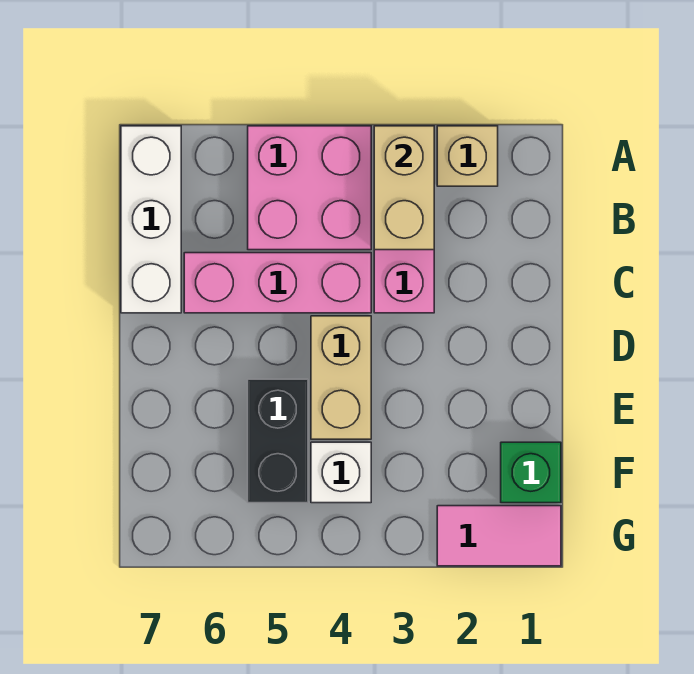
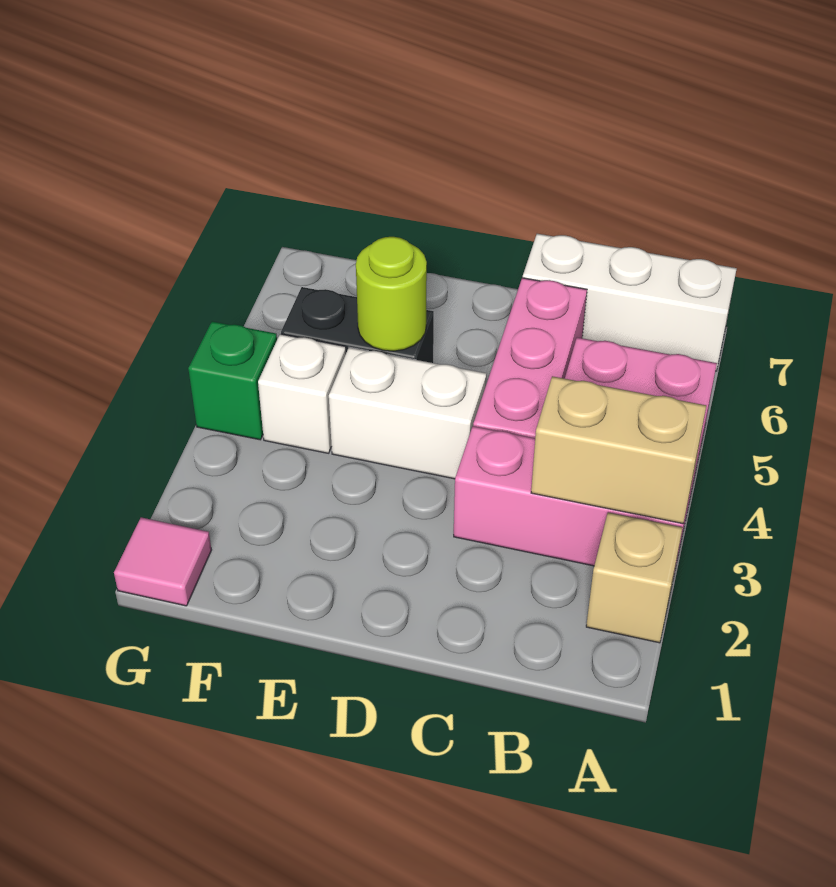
tan brick D4:E4 level 1 -> white brick D4:E4 level 1
none -> lime round brick E5 level 2
green brick F1 level 1 -> green brick G4 level 1
pink tile G1:G2 level 1 -> pink tile G1 level 1

